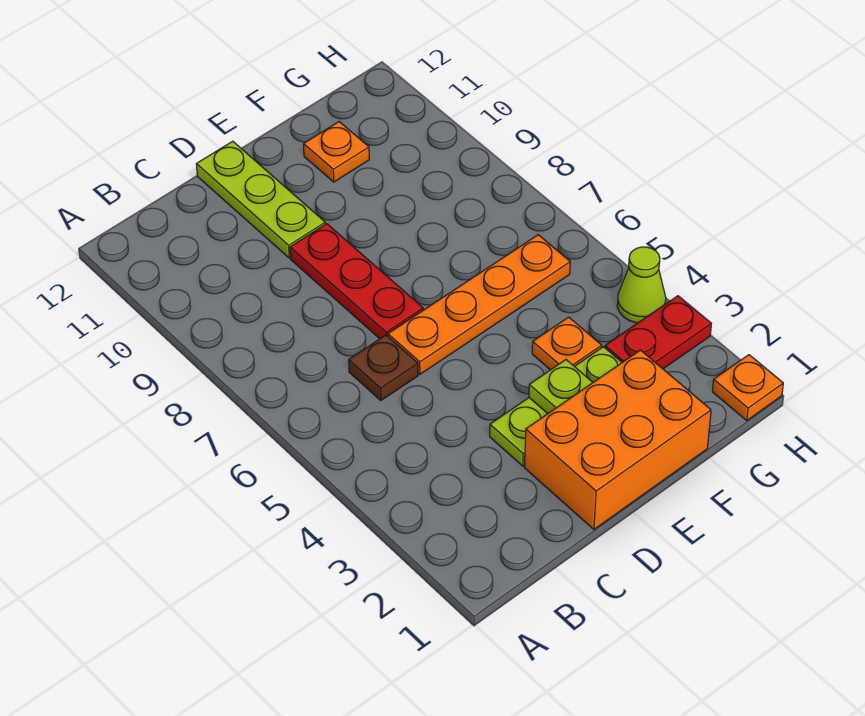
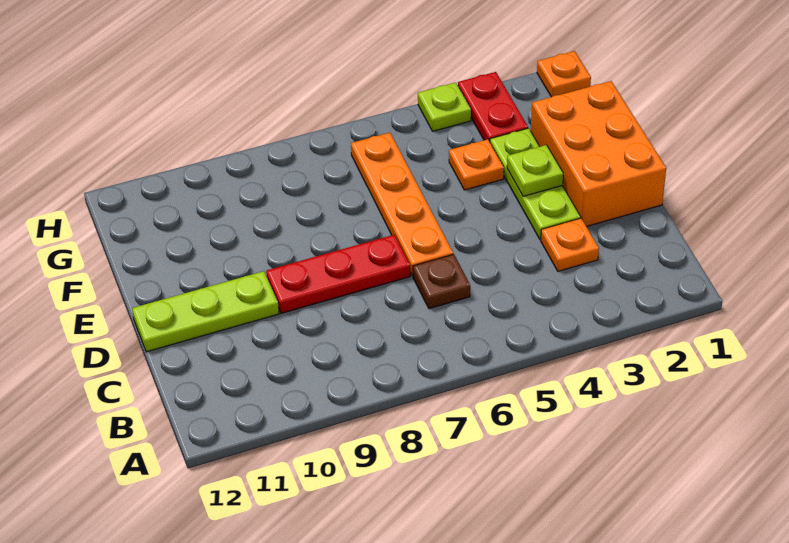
orange plate F11 level 1 -> orange plate C3 level 1
lime cone H4 level 1 -> lime plate H4 level 1

